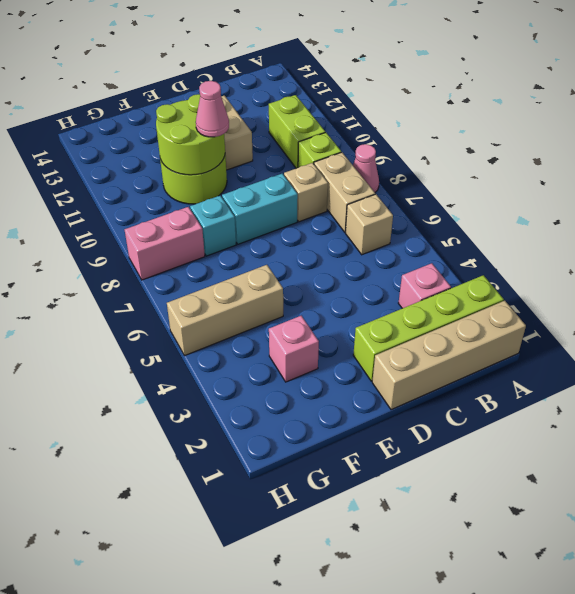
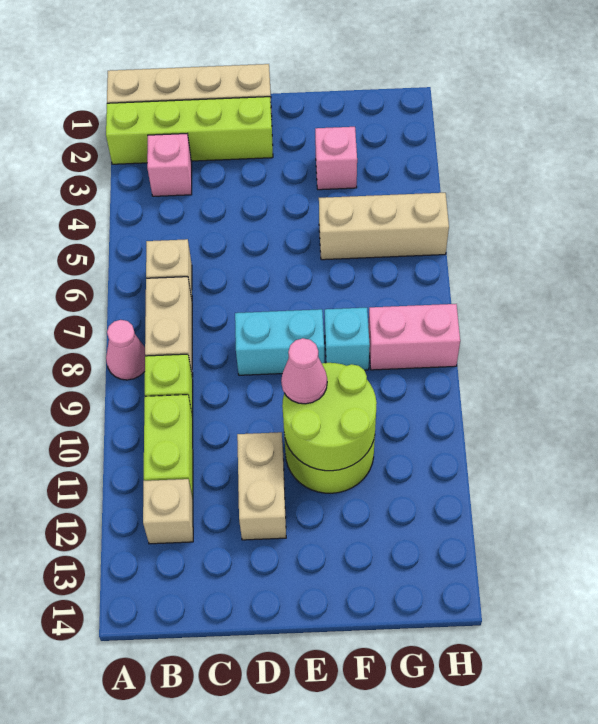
tan brick C8 level 1 -> tan brick B12 level 1

